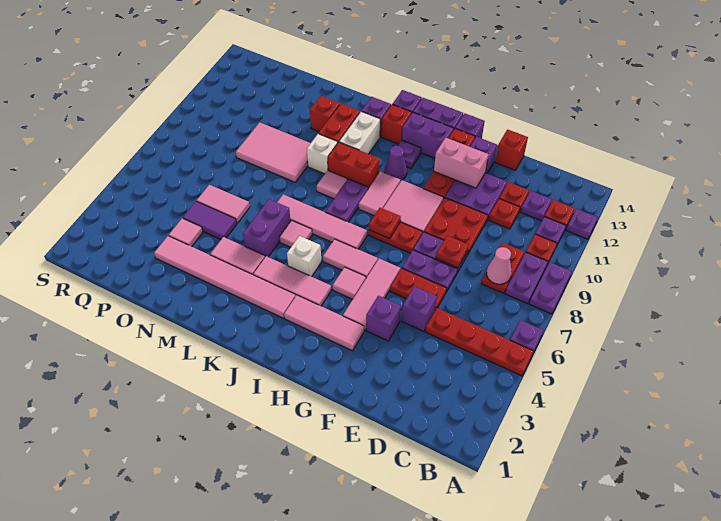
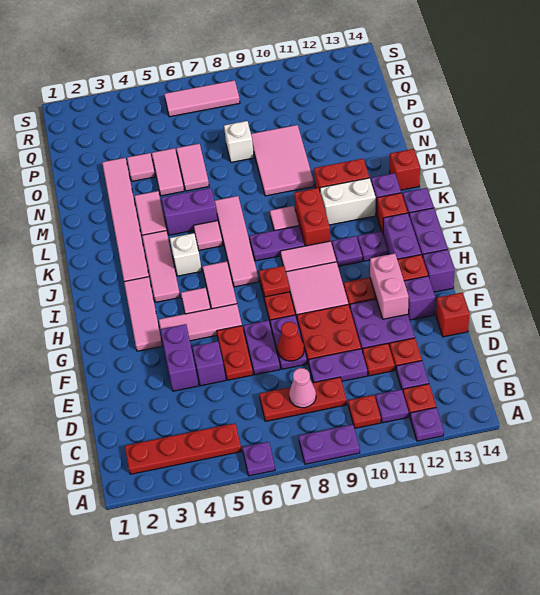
red plate A5:D5 level 1 -> red plate B2:B5 level 1
purple plate B8:B9 level 1 -> purple plate D9:D10 level 1
red plate C8:C9 level 1 -> red plate C7:C9 level 1
red plate E8 level 2 -> red cone E8 level 2
purple brick F4 level 1 -> purple brick E4:F4 level 1
purple cone I11 level 1 -> purple plate I11 level 1
white brick L10 level 1 -> white brick O8 level 1
red brick M12 level 1 -> red brick L14 level 1
purple tile N5:O5 level 1 -> pink tile N5:O5 level 1
none -> pink tile R6:R8 level 1

